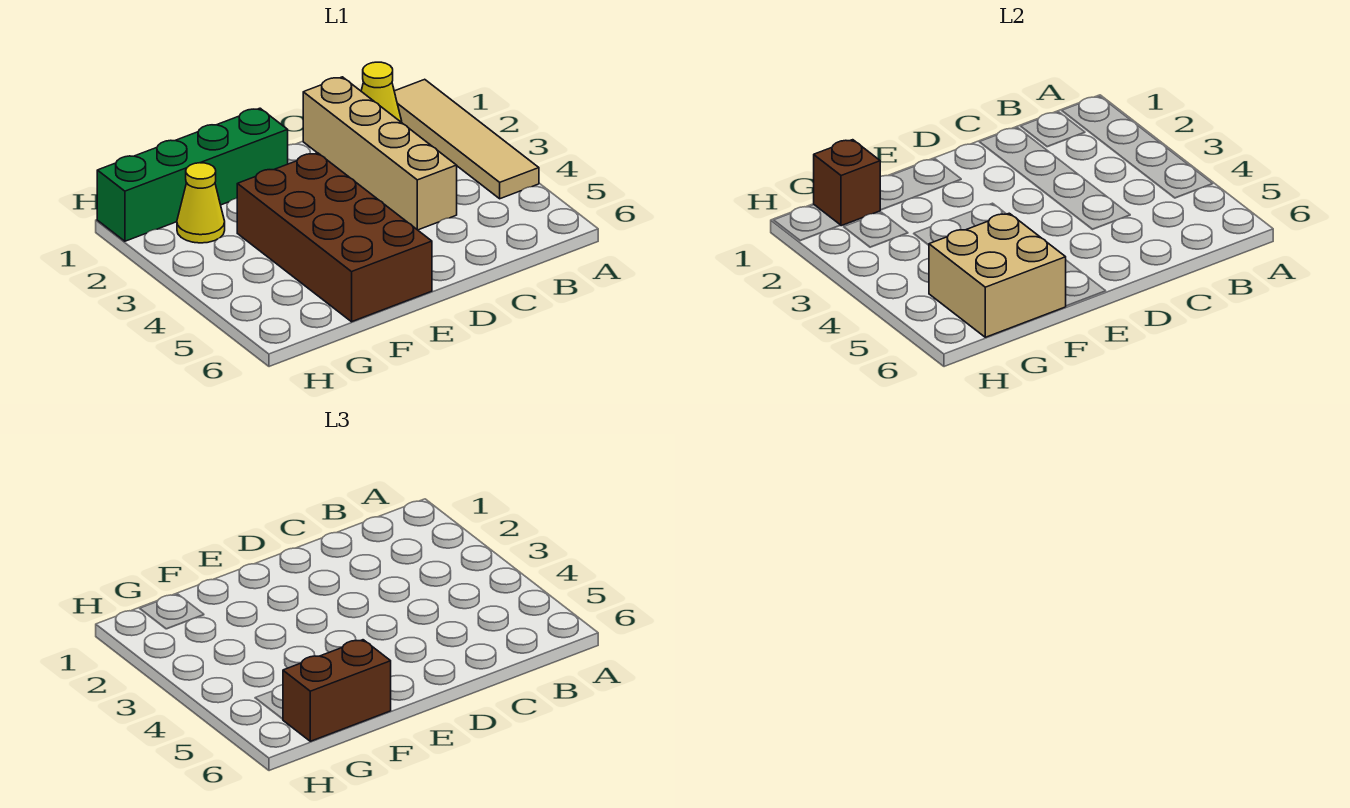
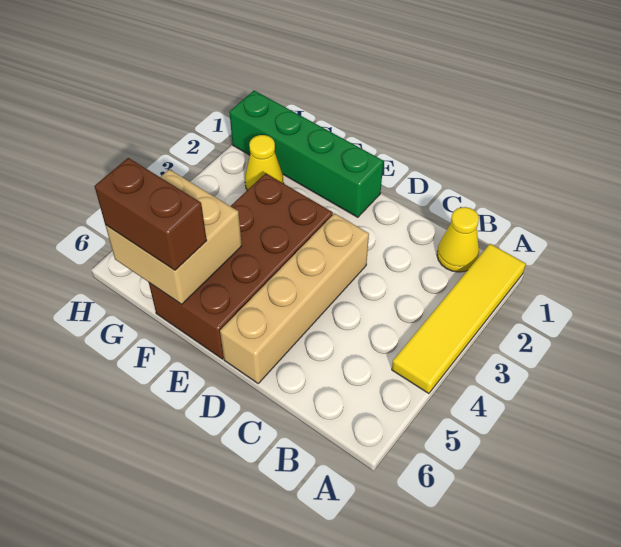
tan tile A1:A4 level 1 -> yellow tile A1:A4 level 1
tan brick C1:C4 level 1 -> tan brick D3:D6 level 1
brown brick G1 level 2 -> none

